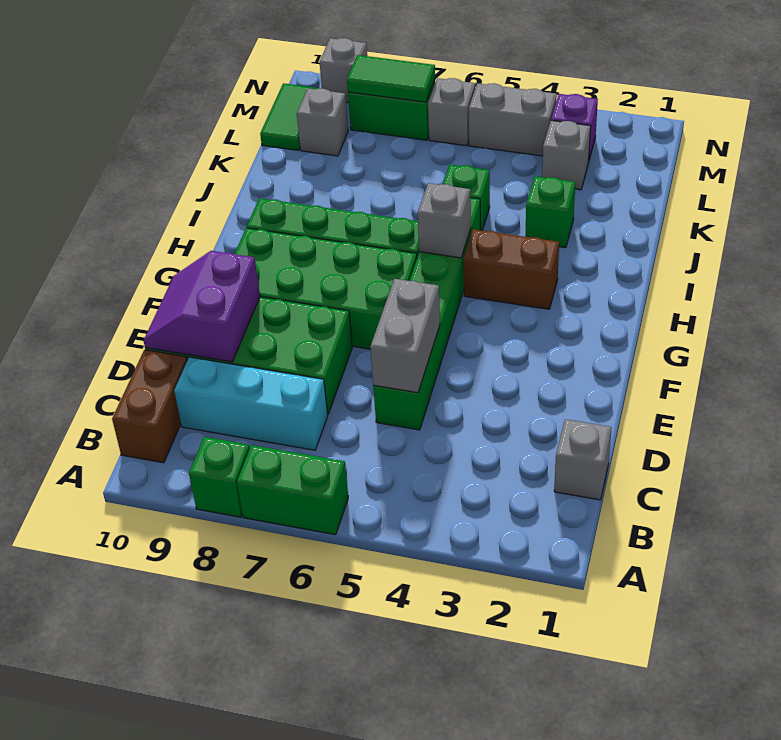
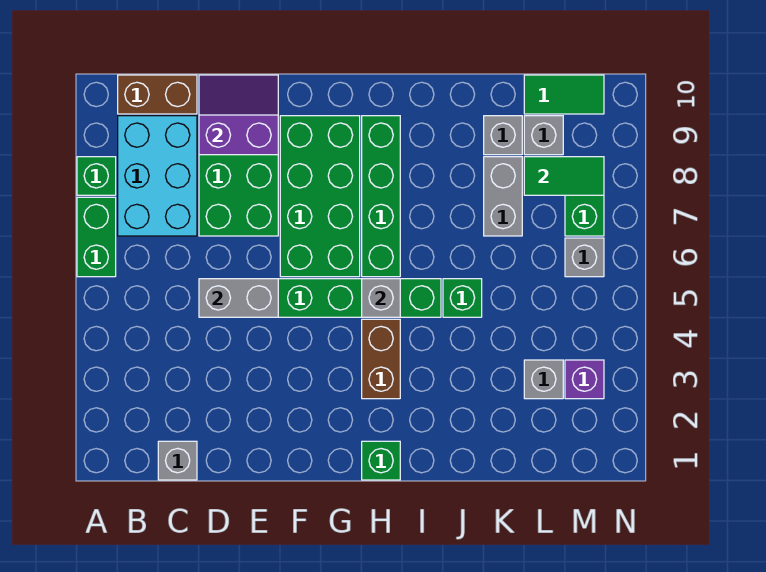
cyan brick C7:C9 level 1 -> cyan brick B7:C9 level 1
green brick J3 level 1 -> green brick H1 level 1
grey brick M4:M5 level 1 -> grey brick K7:K8 level 1
green tile M7:M8 level 2 -> green tile L8:M8 level 2
grey brick N9 level 1 -> grey brick K9 level 1

